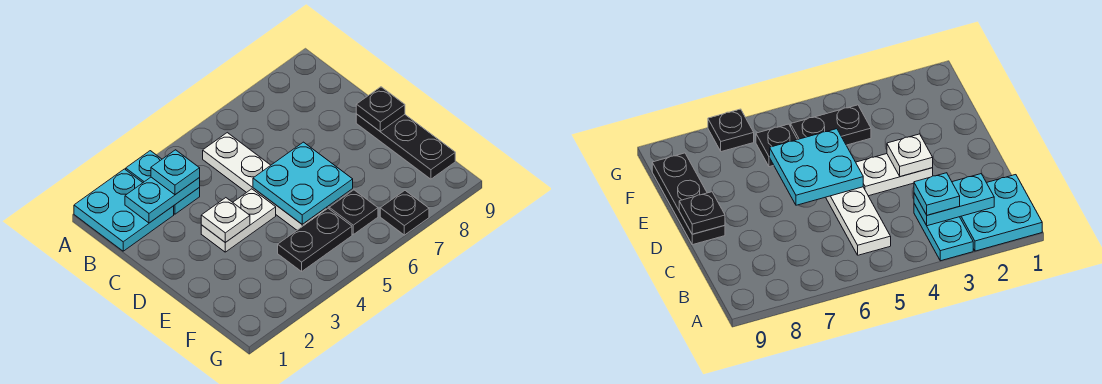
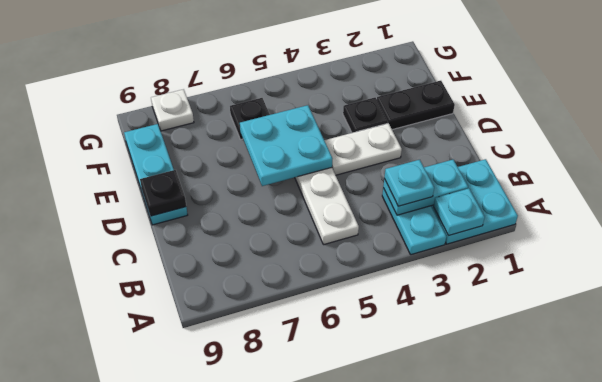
none -> cyan plate A2 level 2
white plate D3 level 2 -> white plate G8 level 1
black plate D9:F9 level 1 -> cyan plate D9:F9 level 1
black plate F4:F5 level 1 -> black plate E1:E2 level 1
black plate G7 level 1 -> black plate E3 level 1

